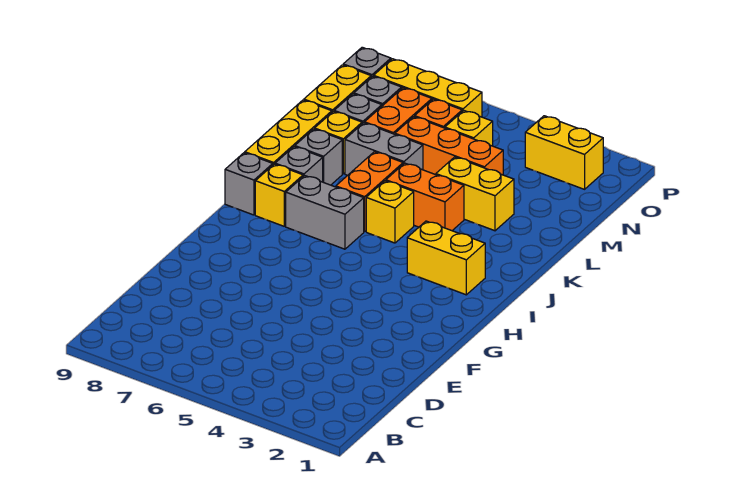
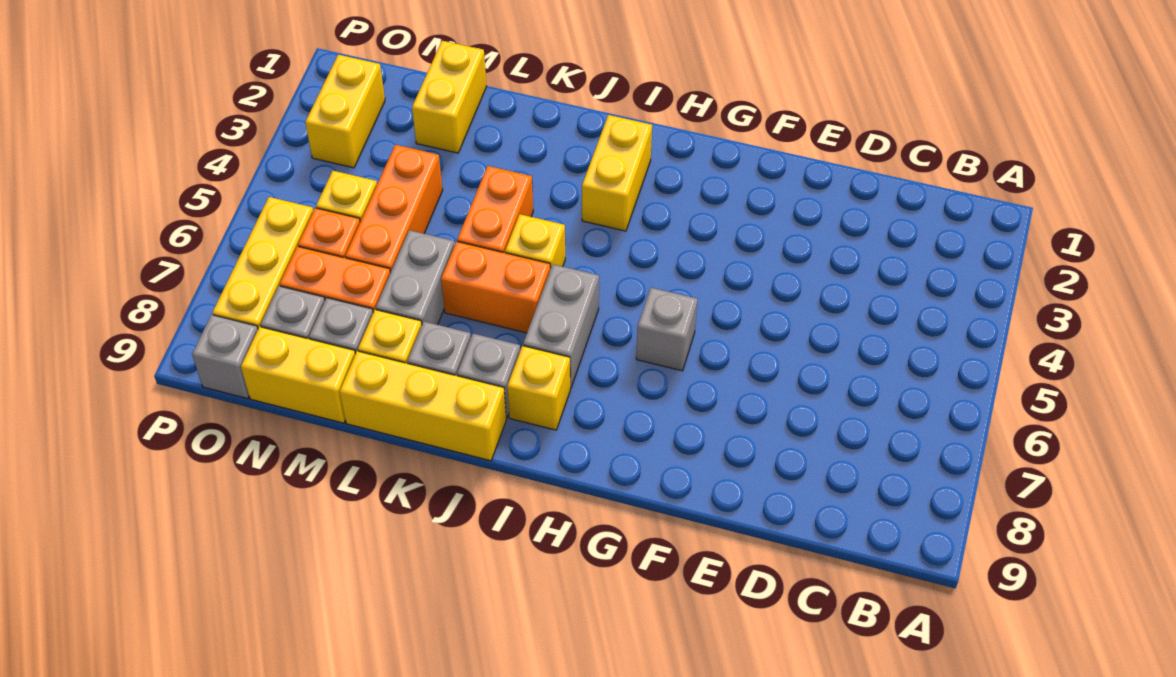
grey brick I9 level 1 -> grey brick G6 level 1
yellow brick L3:L4 level 1 -> yellow brick M1:M2 level 1

